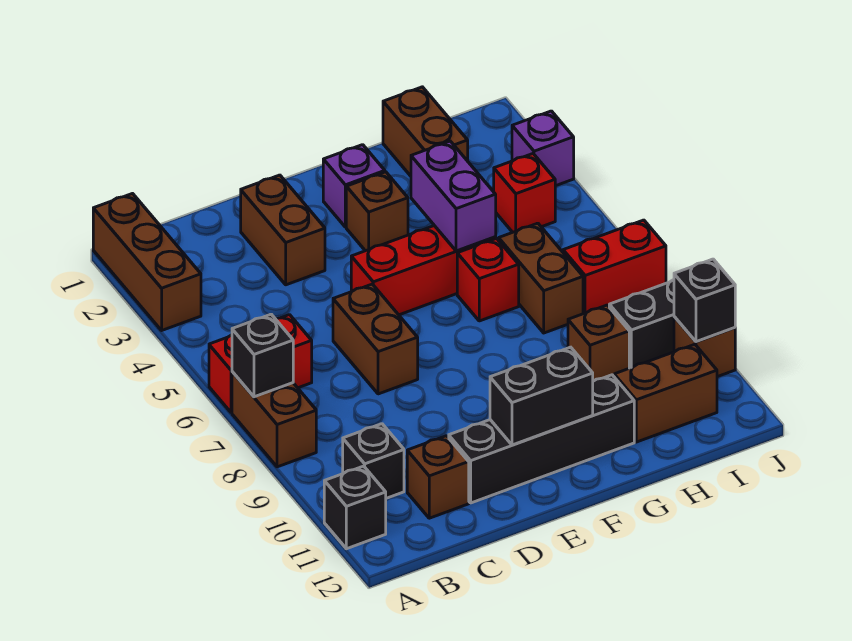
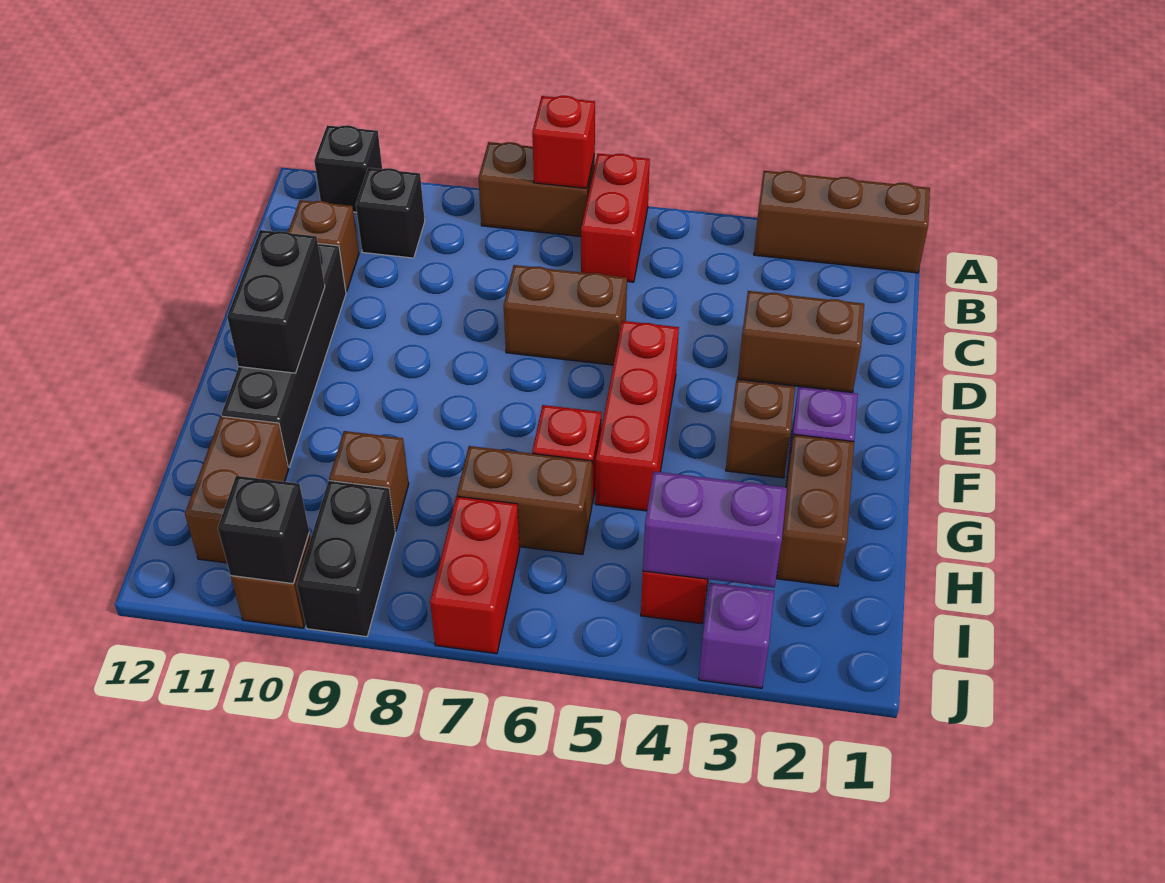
black brick A7 level 2 -> red brick A7 level 2
purple brick G4:G5 level 2 -> purple brick I3:I4 level 2
brown brick H1:H2 level 1 -> brown brick G2:H2 level 1

